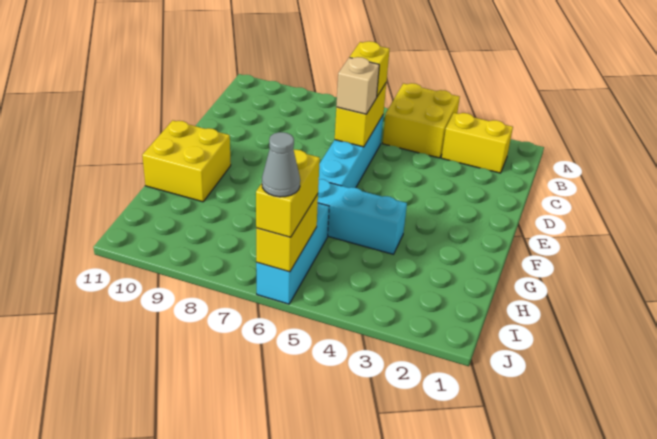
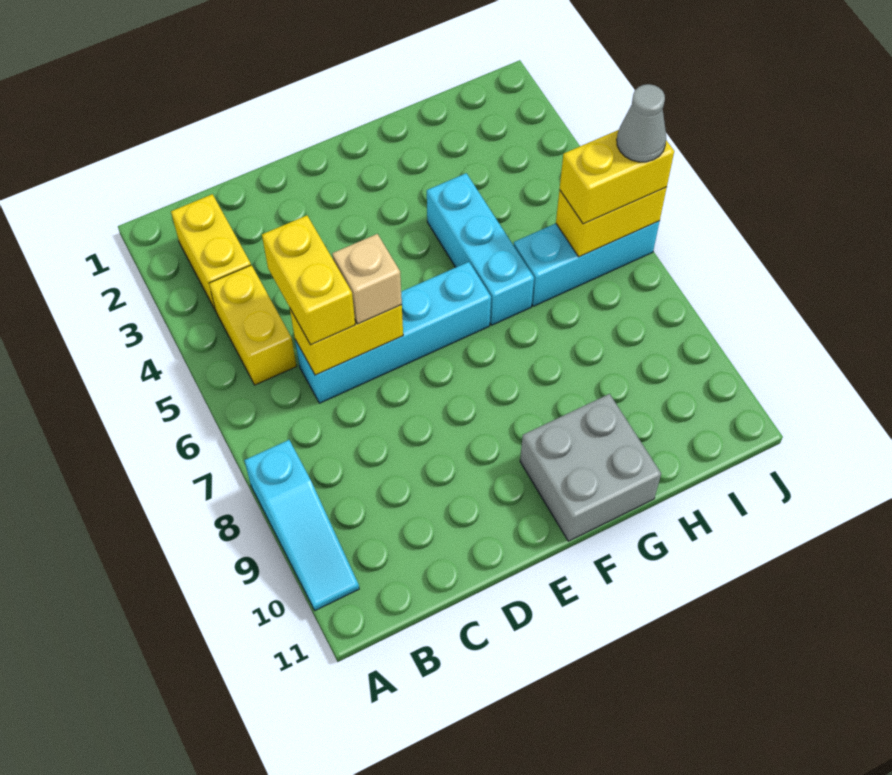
yellow brick A4:B5 level 1 -> yellow brick B4:B5 level 1
none -> cyan slope A8:A10 level 1 top 8
yellow brick C6 level 3 -> yellow brick C5:C6 level 3
yellow brick F10:G11 level 1 -> grey brick F10:G11 level 1

